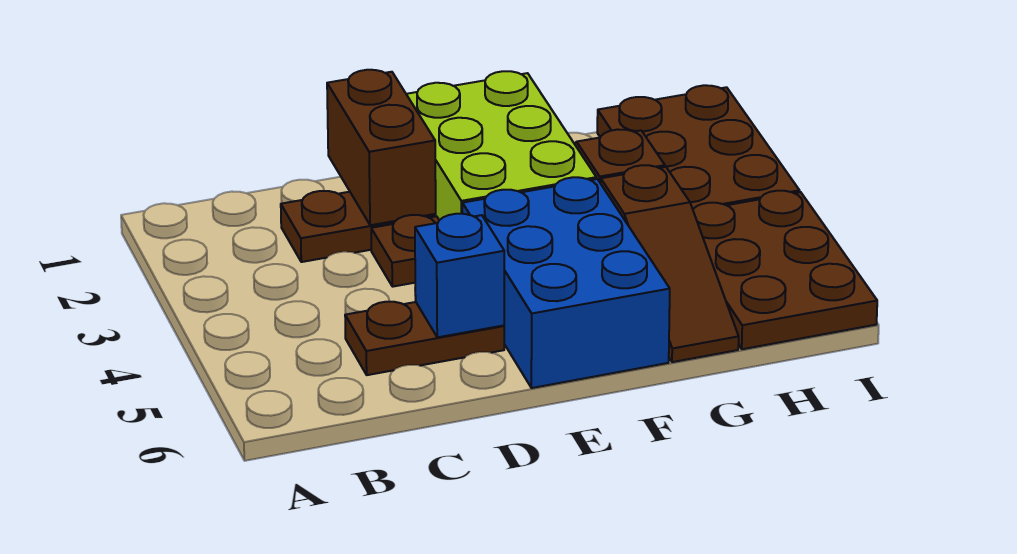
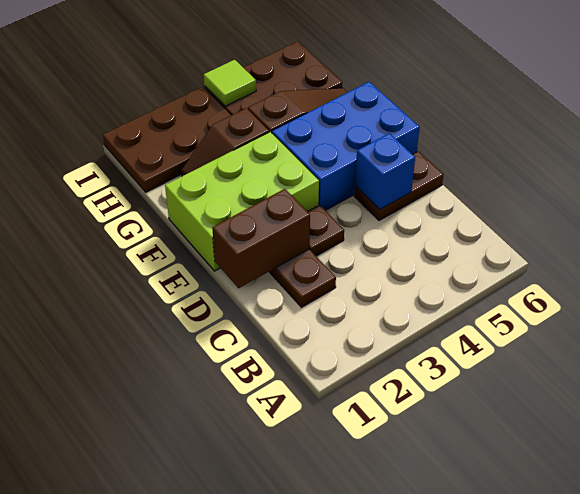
brown plate C5:D5 level 1 -> brown plate D5:D6 level 1
none -> lime tile I4 level 2

